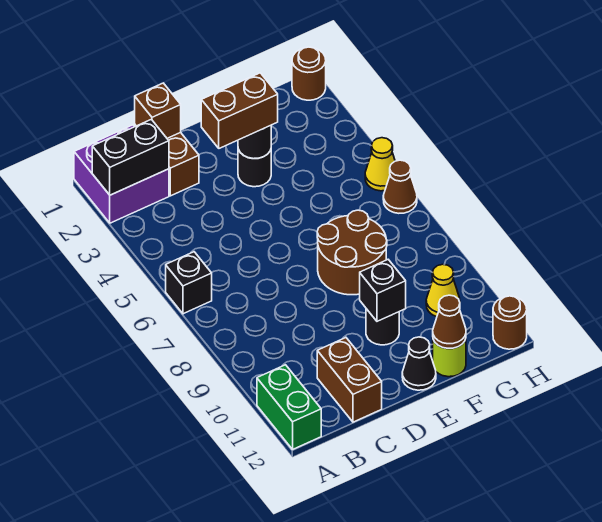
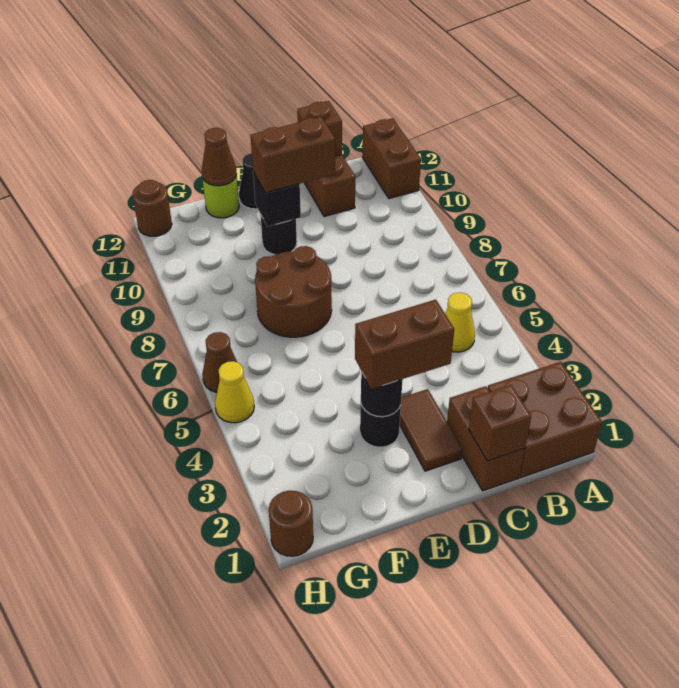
purple brick A1:B2 level 1 -> brown brick A1:B2 level 1
black brick A2:B2 level 2 -> none
black brick A6 level 1 -> none
green brick A11:A12 level 1 -> brown brick A11:A12 level 1
none -> brown brick C12 level 2
none -> brown tile D2:D3 level 1
none -> brown brick D10:E10 level 3
yellow cone G10 level 1 -> yellow cone B5 level 1

